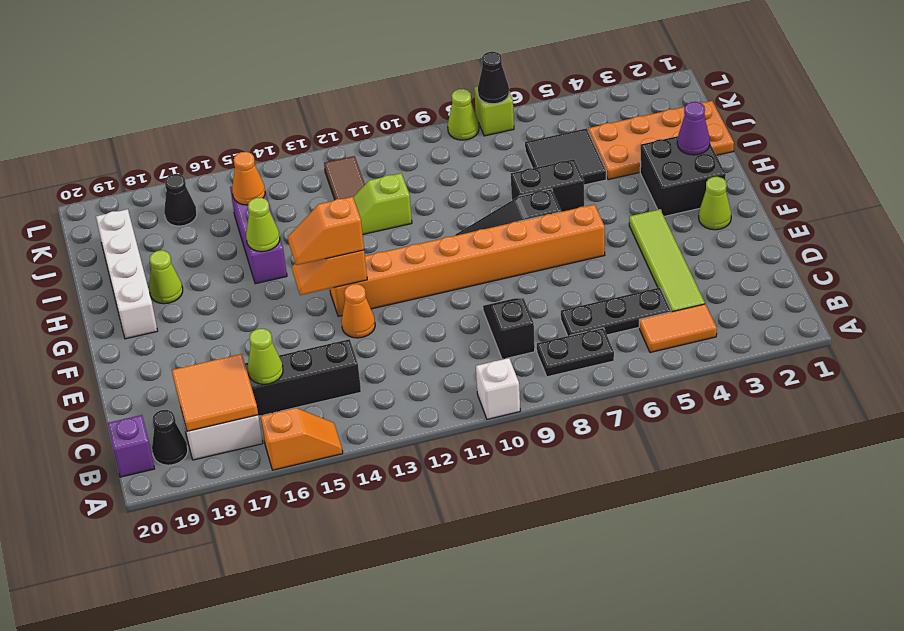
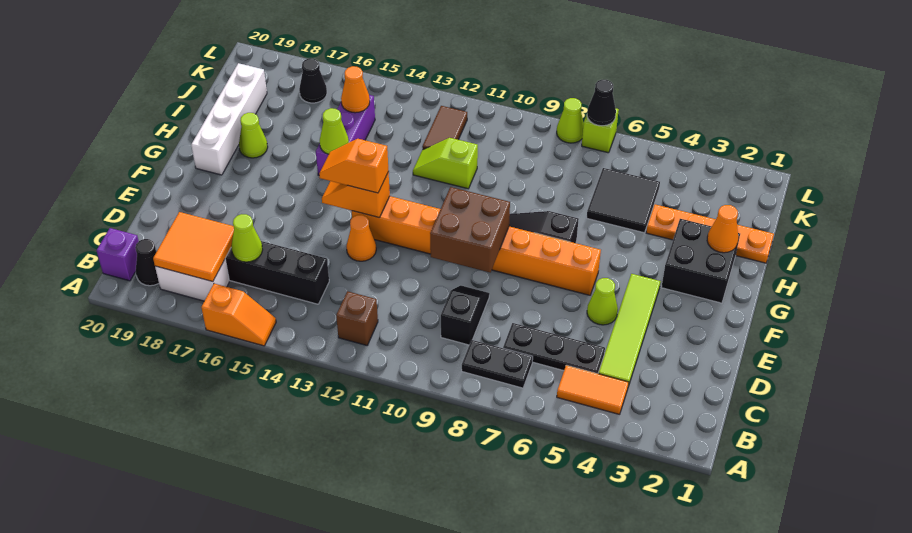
white brick A10 level 1 -> none
none -> brown brick B12 level 1
none -> brown brick E9:F10 level 2
lime cone F2 level 1 -> lime cone E5 level 1
purple cone H2 level 2 -> orange cone H2 level 2
black brick H6:H7 level 1 -> none
orange plate I1:J4 level 1 -> orange plate I1:I4 level 1

